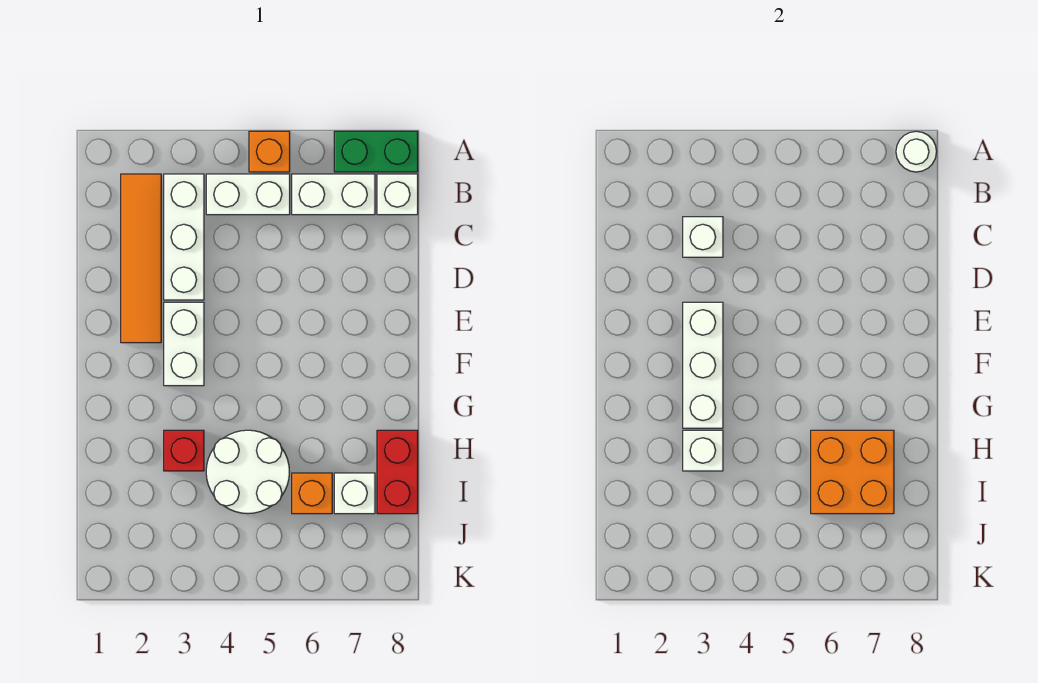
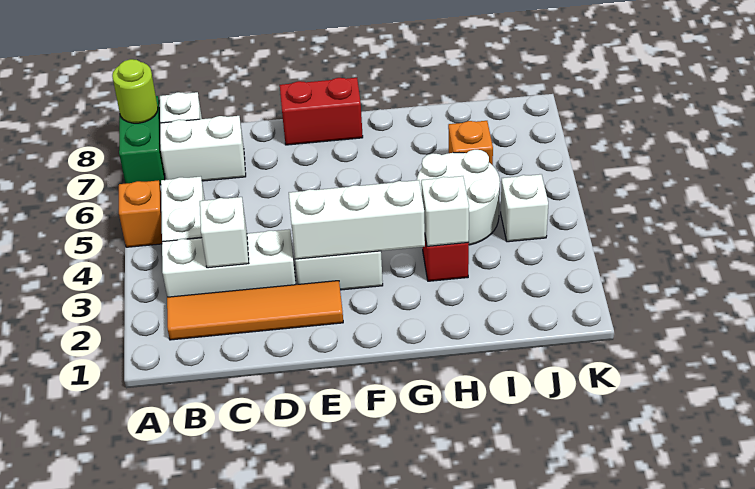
white round brick A8 level 2 -> lime round brick A8 level 2
white brick B6:B7 level 1 -> white brick B7:C7 level 1
orange brick H6:I7 level 2 -> none
red brick H8:I8 level 1 -> red brick E8:F8 level 1
white brick I7 level 1 -> white brick J4 level 1

